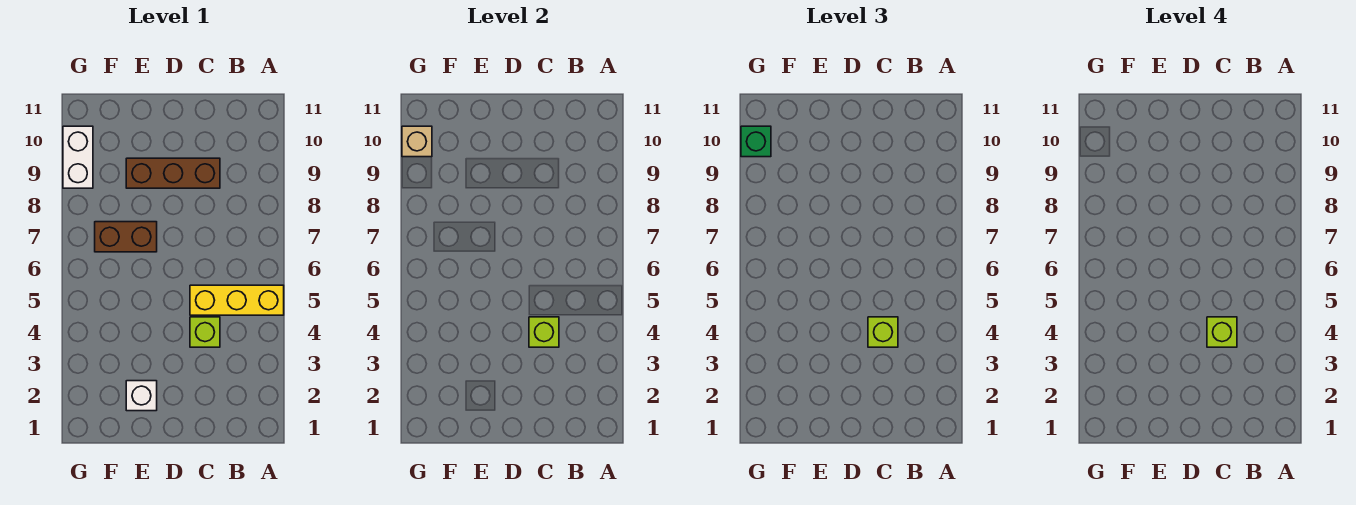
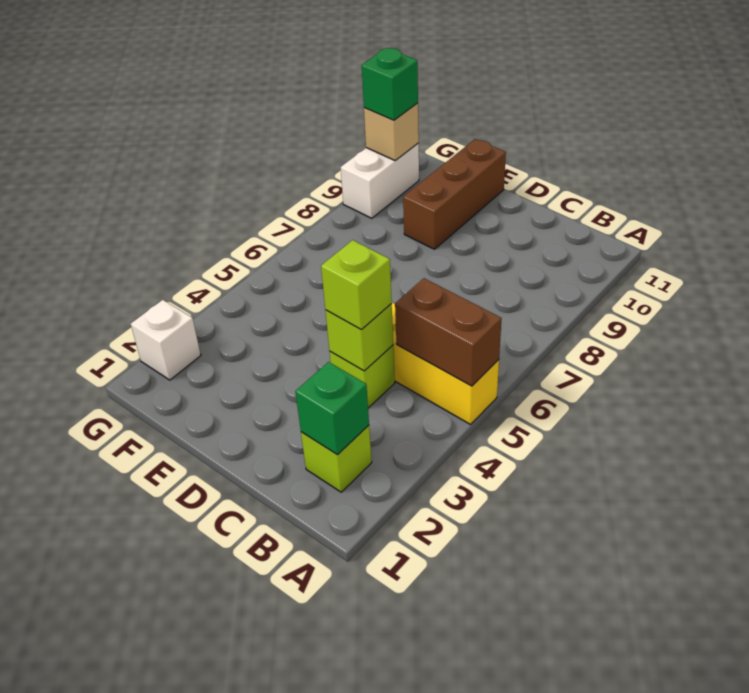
none -> green brick B2 level 2
lime brick C4 level 4 -> lime brick B2 level 1
brown brick C9:E9 level 1 -> brown brick E9:E11 level 1
white brick E2 level 1 -> white brick G2 level 1
brown brick E7:F7 level 1 -> brown brick A5:B5 level 2

